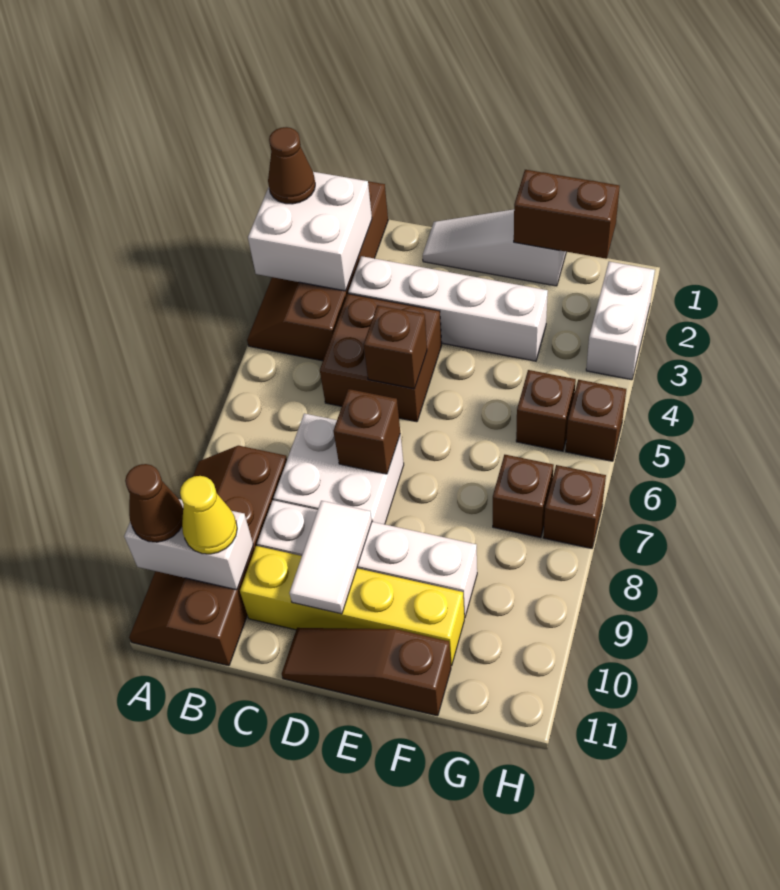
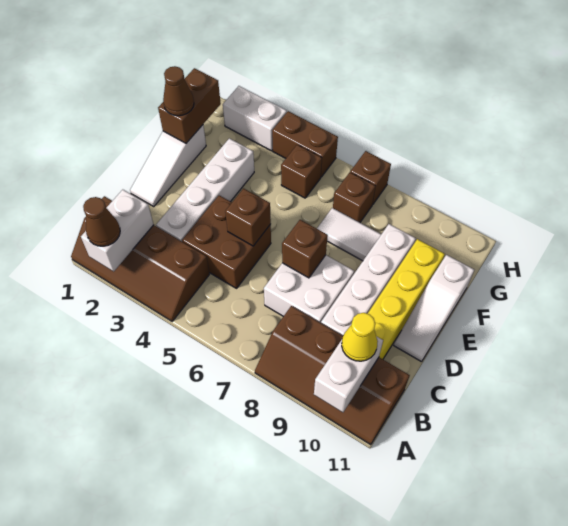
white brick A2:B3 level 2 -> white brick A2:B2 level 2
brown cone A10 level 3 -> brown cone F1 level 3
white tile D9:D10 level 2 -> white tile F7:F8 level 1
brown slope D11:F11 level 1 top F -> white slope D11:F11 level 1 top F
brown brick H5 level 1 -> brown brick H4:H5 level 1

